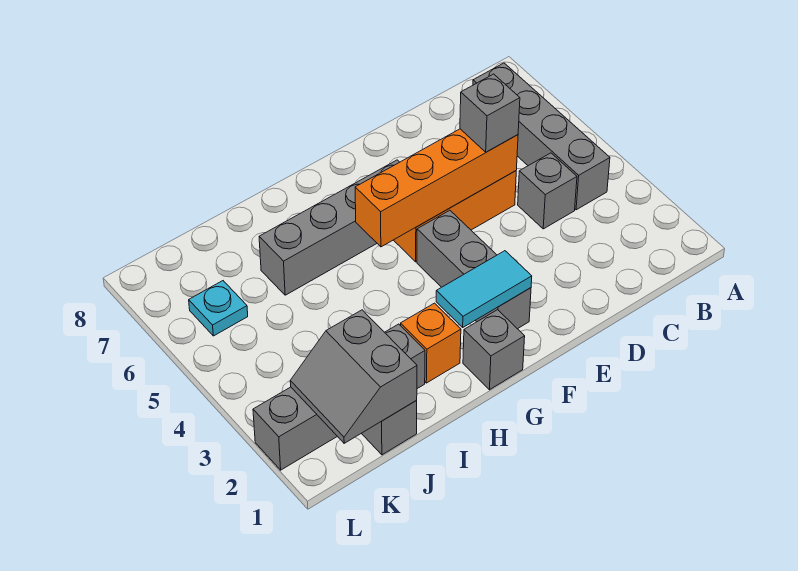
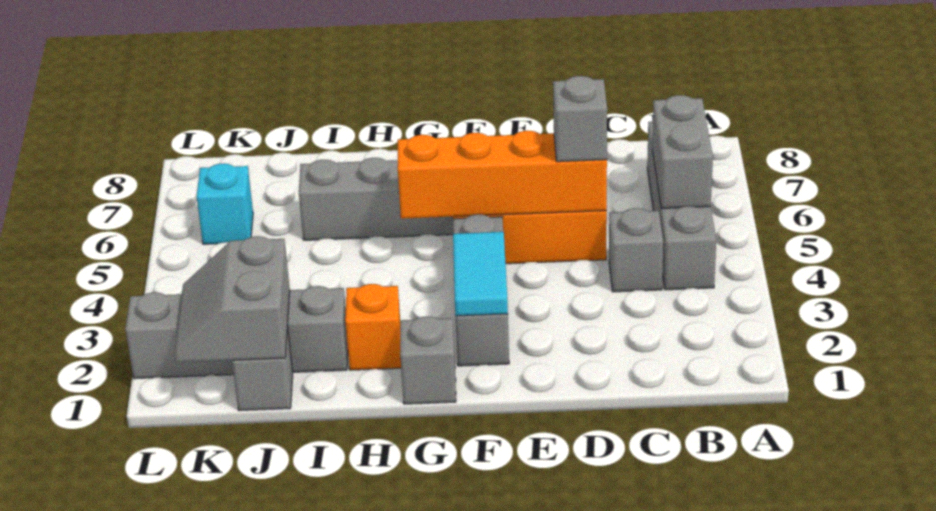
none -> grey brick B5:B6 level 2
cyan tile F2:G2 level 2 -> cyan tile F2:F3 level 2
cyan plate K6 level 1 -> cyan brick K6 level 1

